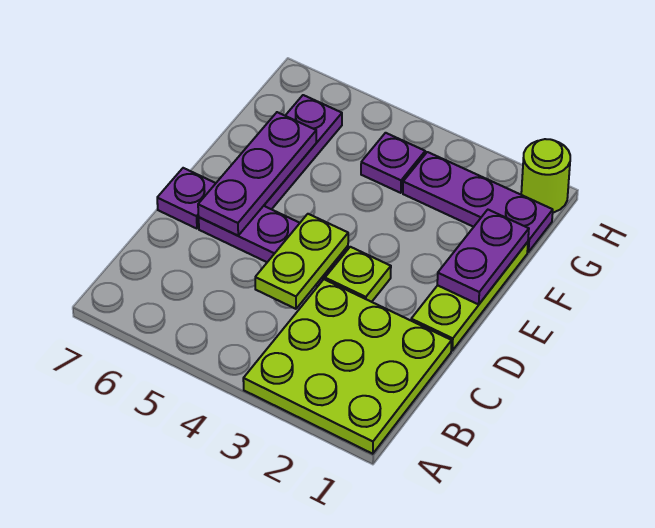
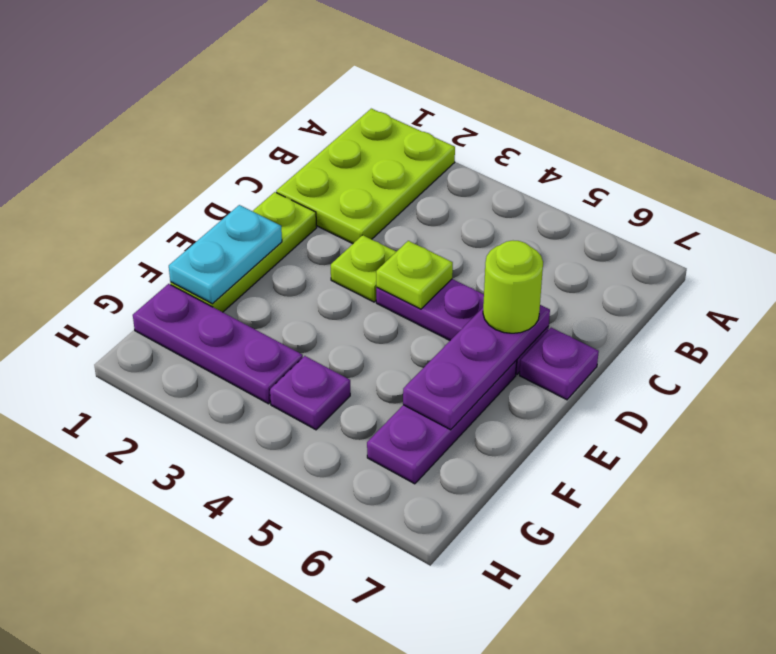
lime plate A1:C3 level 1 -> lime plate A1:C2 level 1
lime plate C4:D4 level 2 -> lime plate D4 level 2
purple plate E1:F1 level 2 -> cyan plate E1:F1 level 2
lime round brick H1 level 1 -> lime round brick D6 level 3

